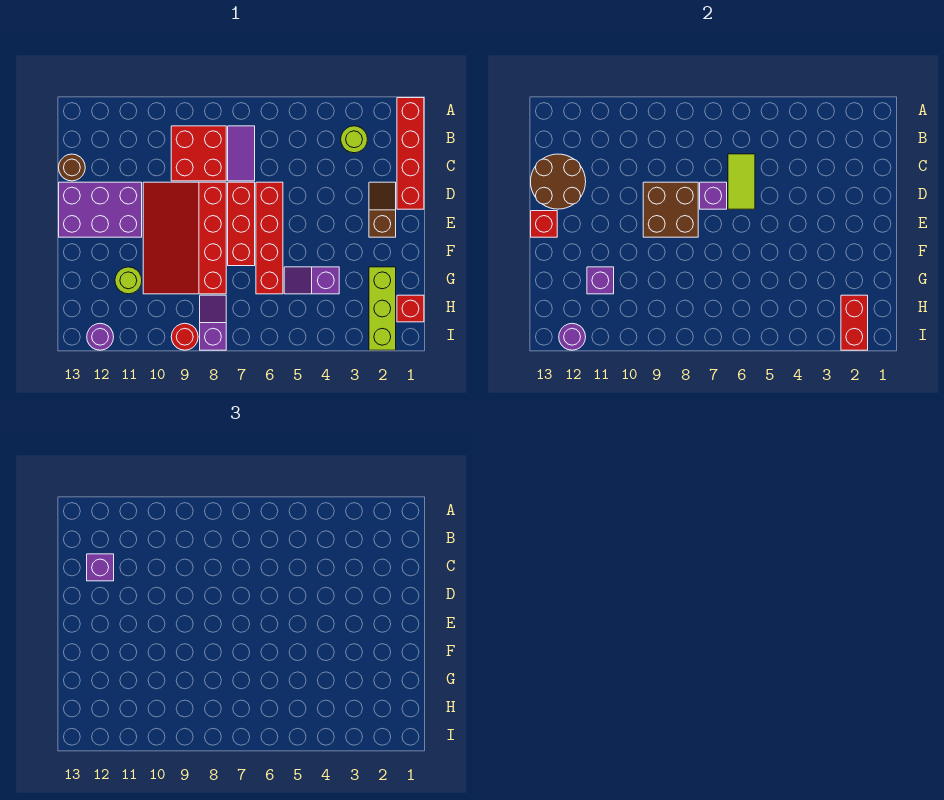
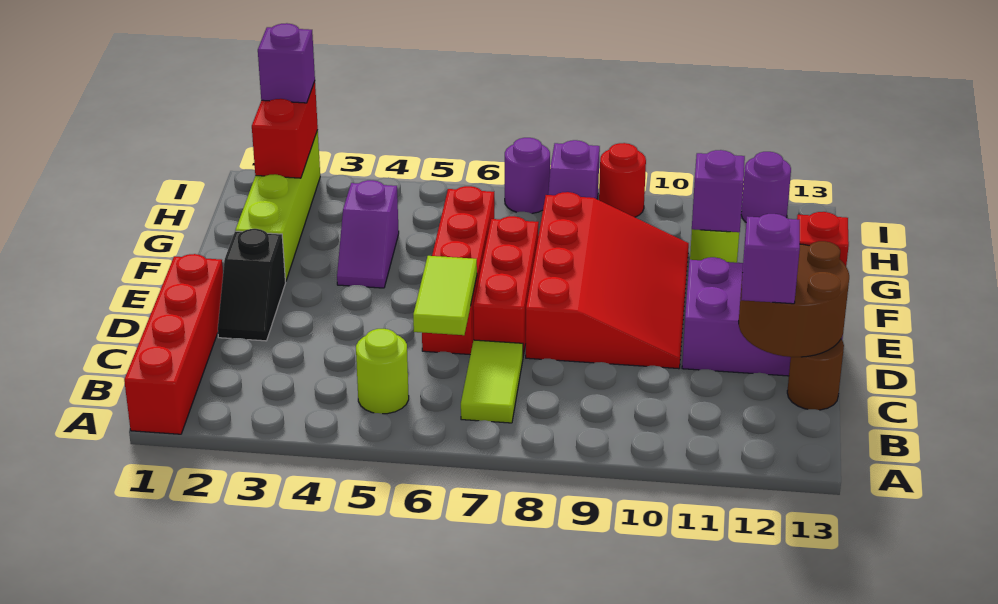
lime round brick B3 level 1 -> lime round brick B5 level 1
purple tile B7:C7 level 1 -> lime tile B7:C7 level 1
red brick B8:C9 level 1 -> none
brown slope D2:E2 level 1 top E -> black slope D2:E2 level 1 top E
purple brick D7 level 2 -> purple brick I2 level 3
brown brick D8:E9 level 2 -> none
lime brick G2:I2 level 1 -> lime brick F2:I2 level 1
purple slope G4:G5 level 1 top 4 -> purple slope F4:G4 level 1 top G
red brick H1 level 1 -> none
purple round brick I12 level 2 -> purple round brick I7 level 1

